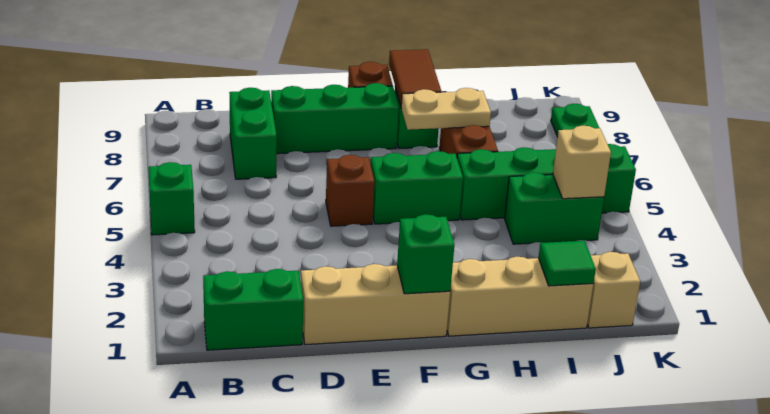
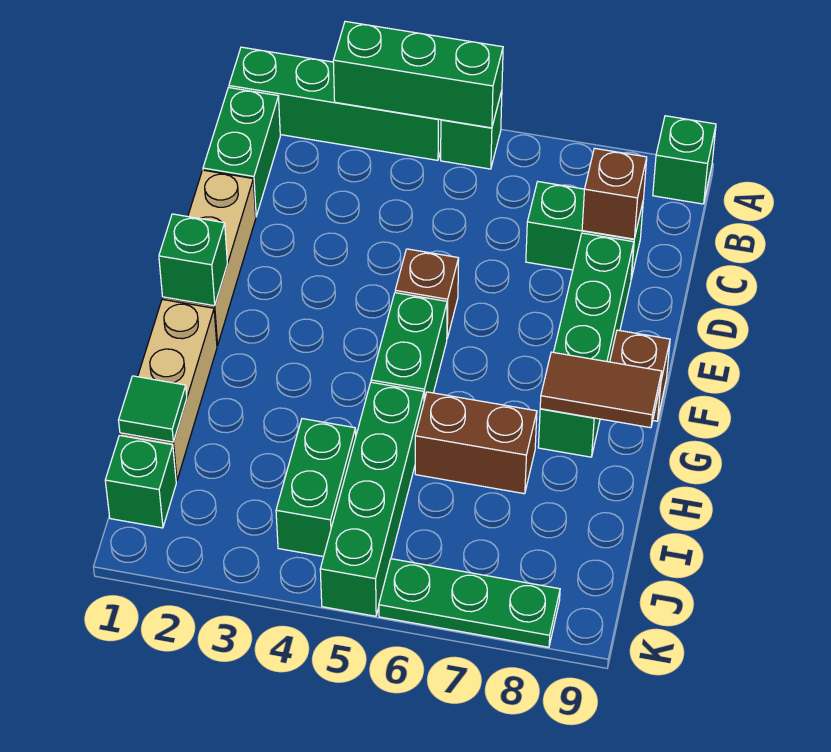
none -> green brick A1:A4 level 1
none -> green brick A3:A5 level 2
none -> green brick A9 level 1
none -> brown brick C8 level 2
tan plate G7:H7 level 2 -> none
tan brick J1 level 1 -> green brick J1 level 1
tan brick J4 level 2 -> none

